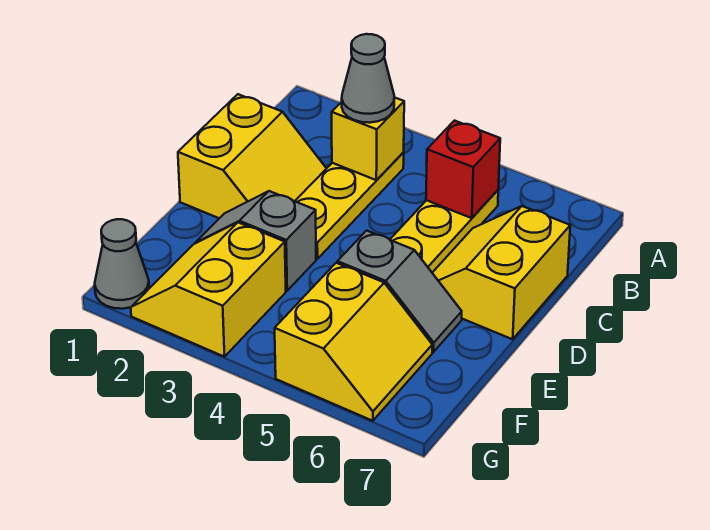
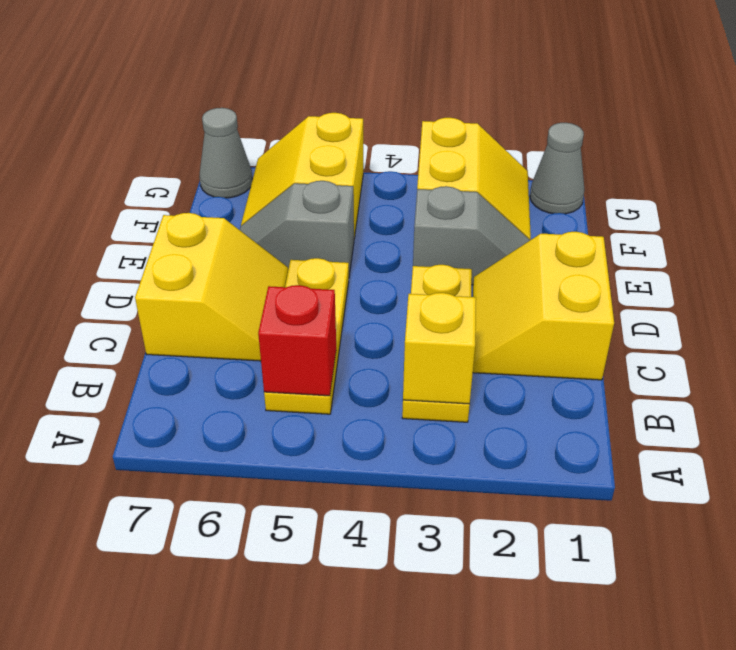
grey cone B3 level 3 -> grey cone G7 level 1

